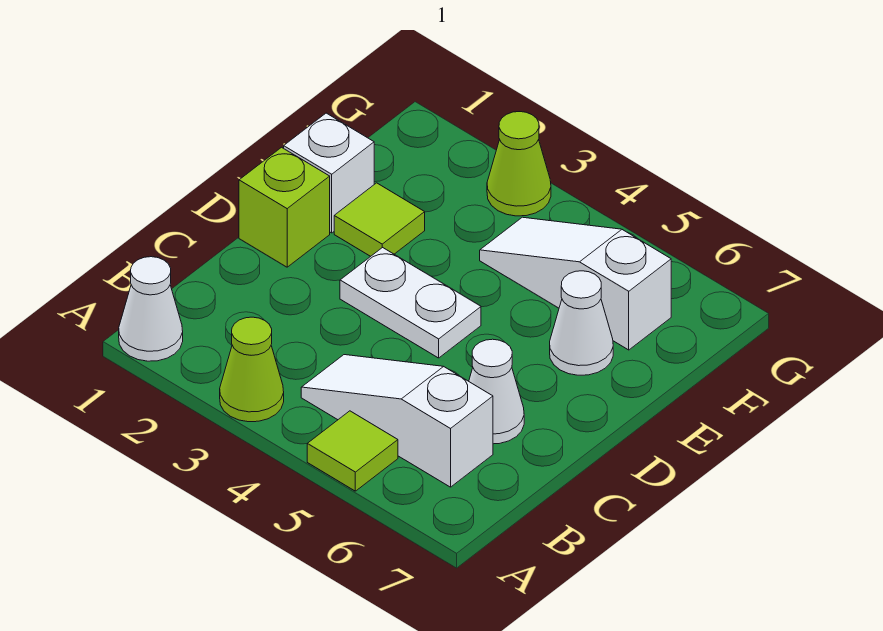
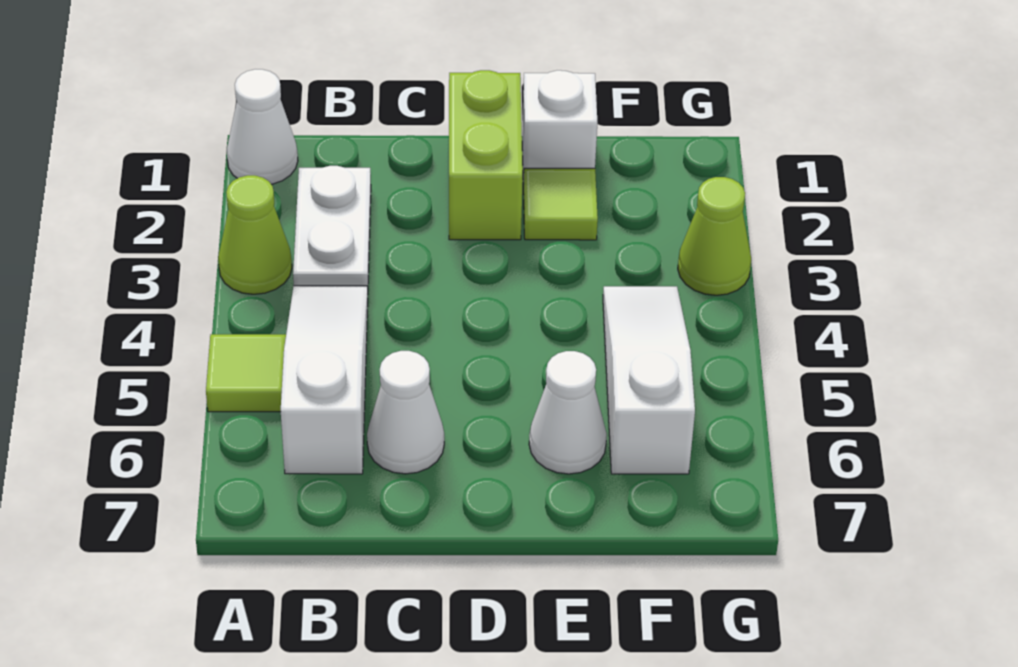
lime brick D1 level 1 -> lime brick D1:D2 level 1
white plate D3:D4 level 1 -> white plate B2:B3 level 1

